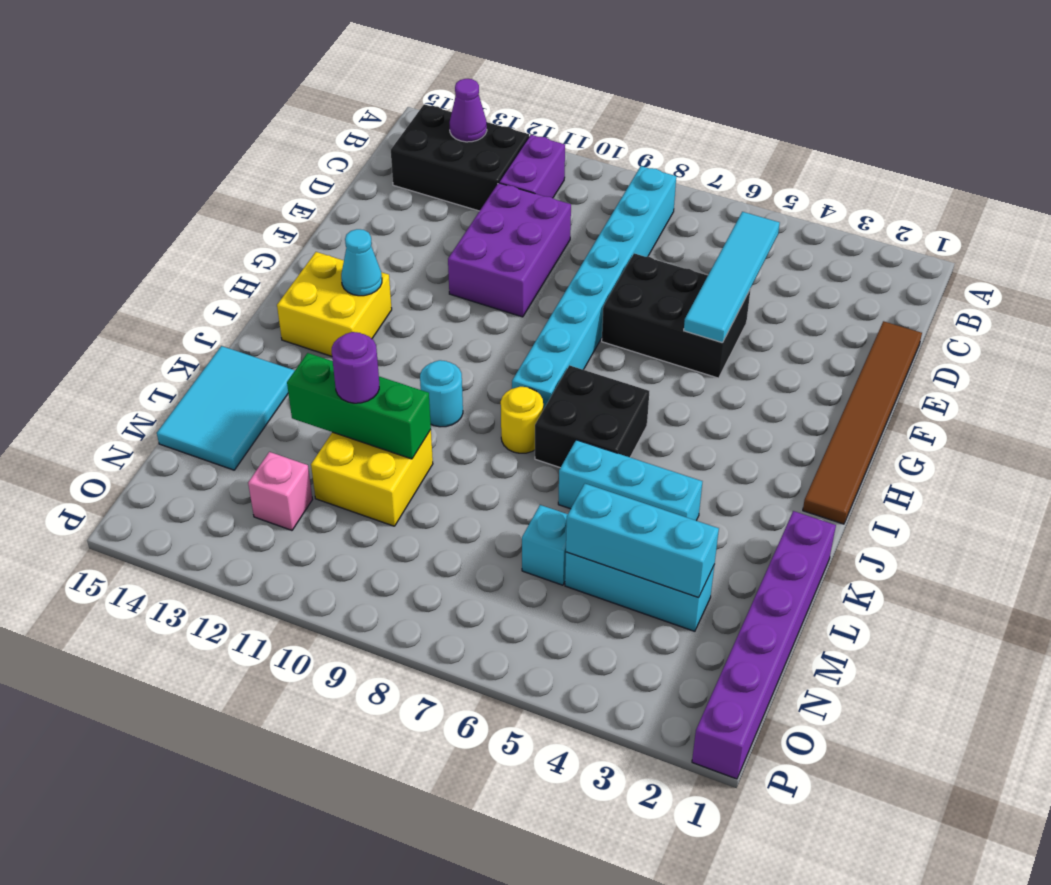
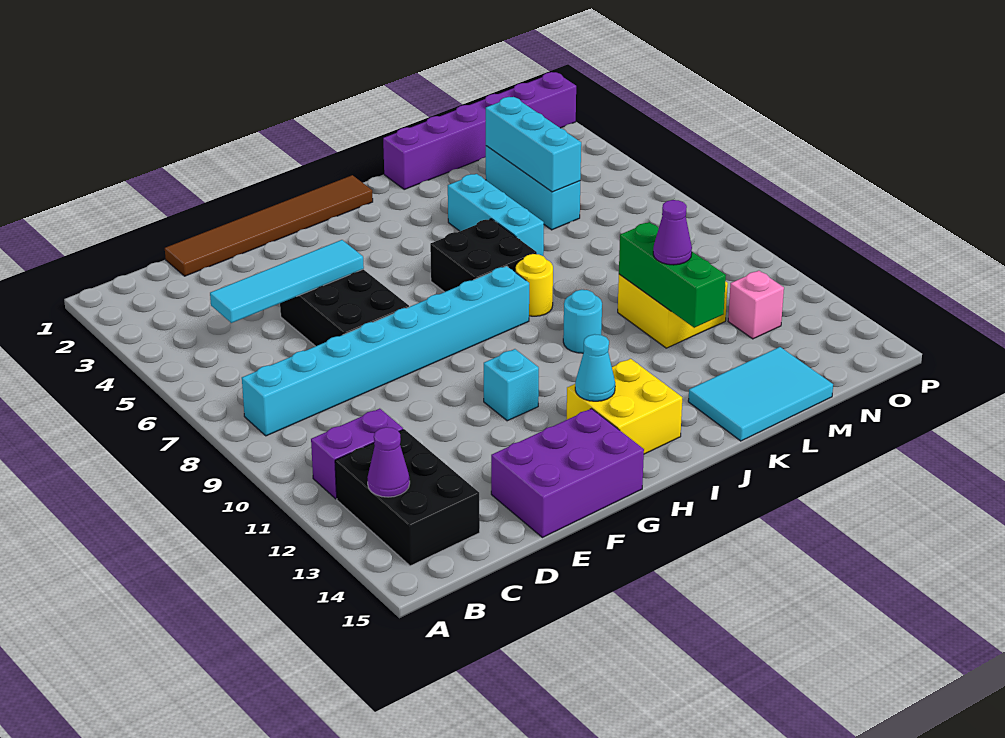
purple brick D10:F11 level 1 -> purple brick E14:G15 level 1
purple round brick L11 level 3 -> purple cone L11 level 3
cyan brick M6 level 1 -> cyan brick G11 level 1

